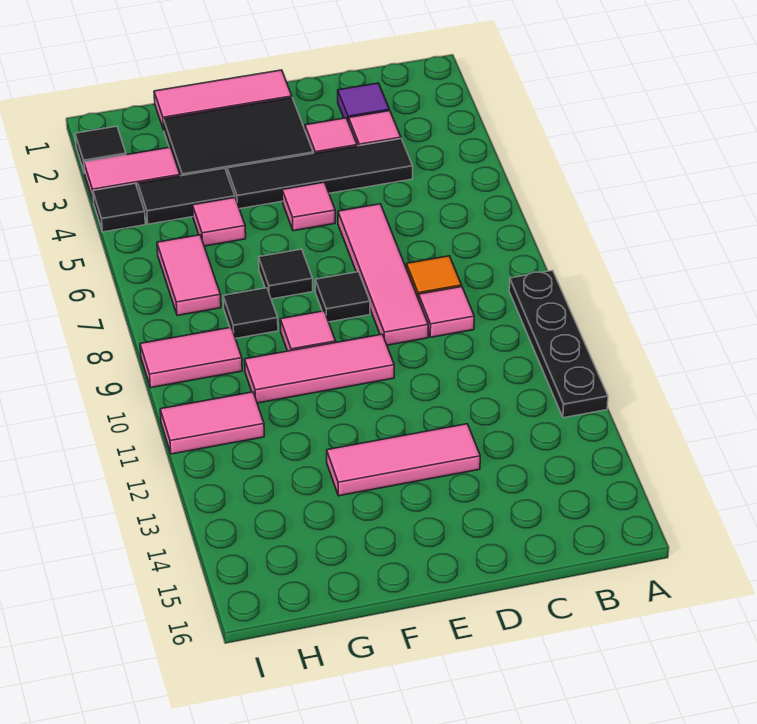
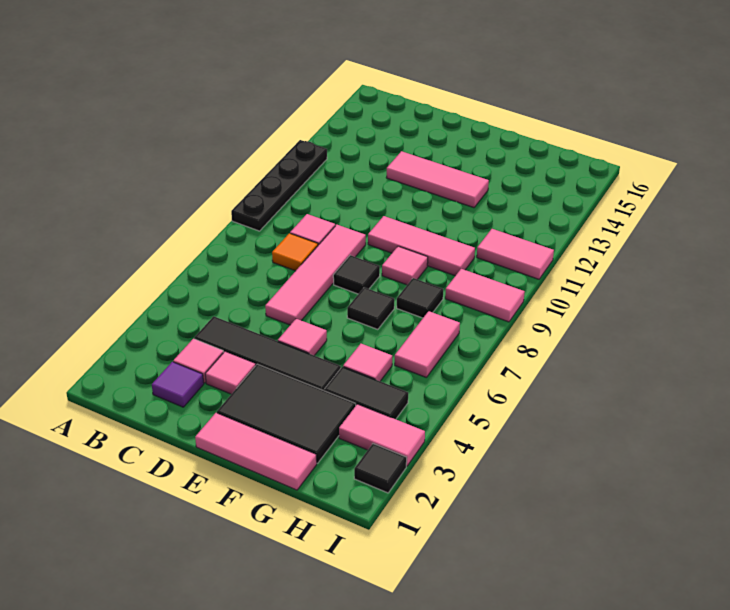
black tile I4 level 1 -> none

